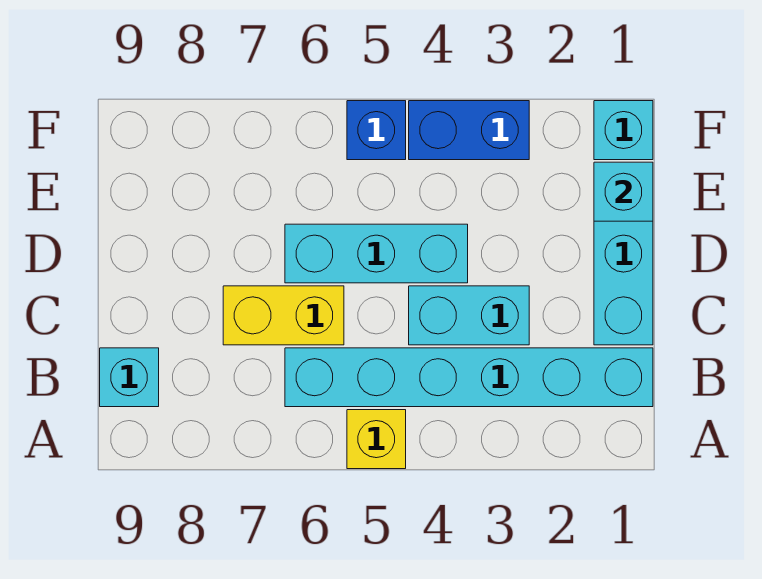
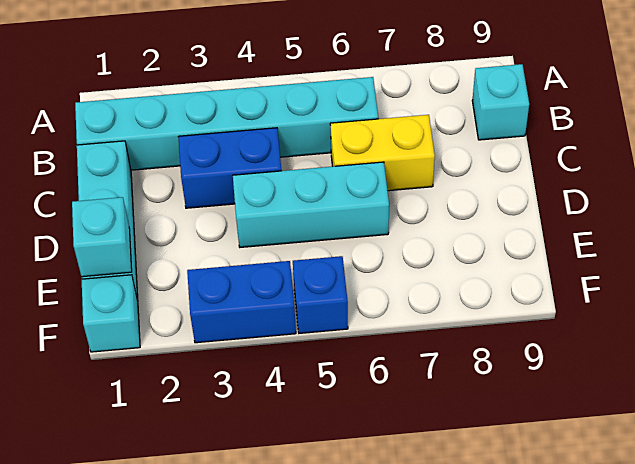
yellow brick A5 level 1 -> none
cyan brick C3:C4 level 1 -> blue brick C3:C4 level 1

